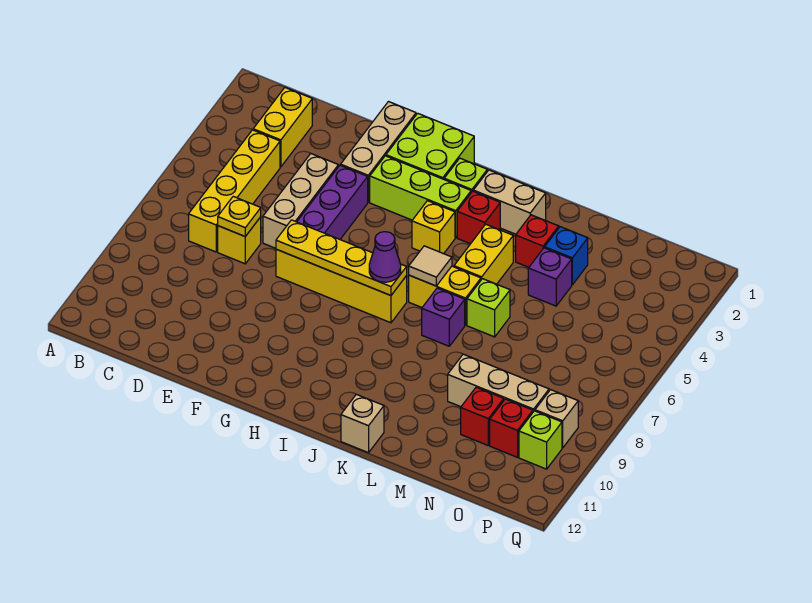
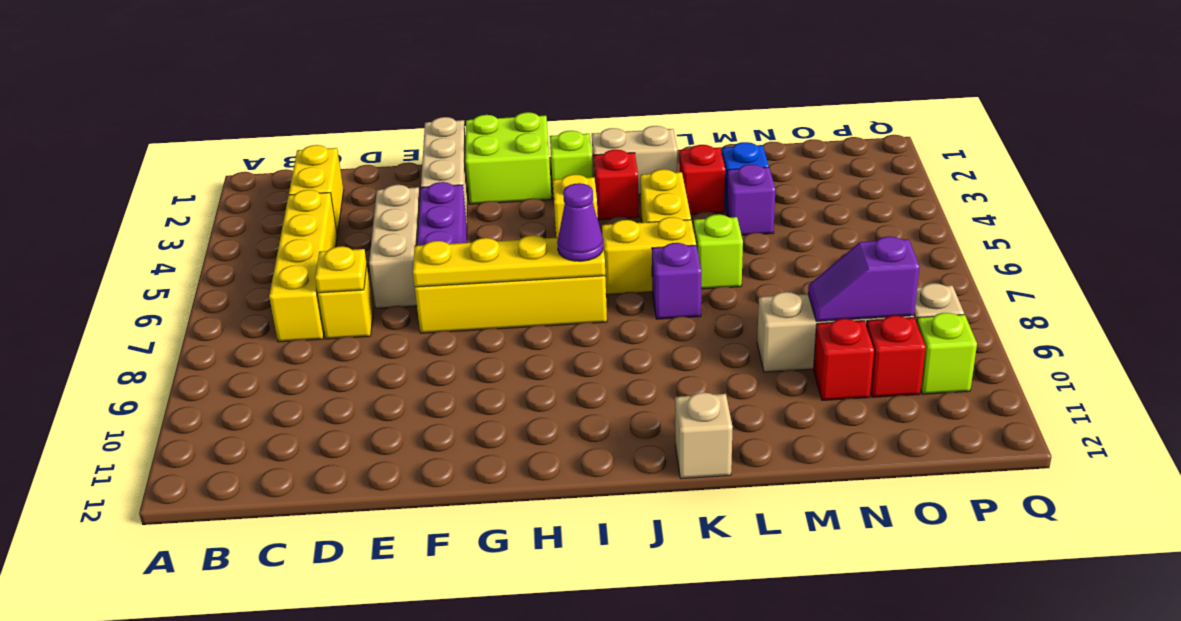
lime brick G3:I3 level 1 -> none
tan tile J6 level 2 -> none
none -> purple slope N9:O9 level 2 top O

